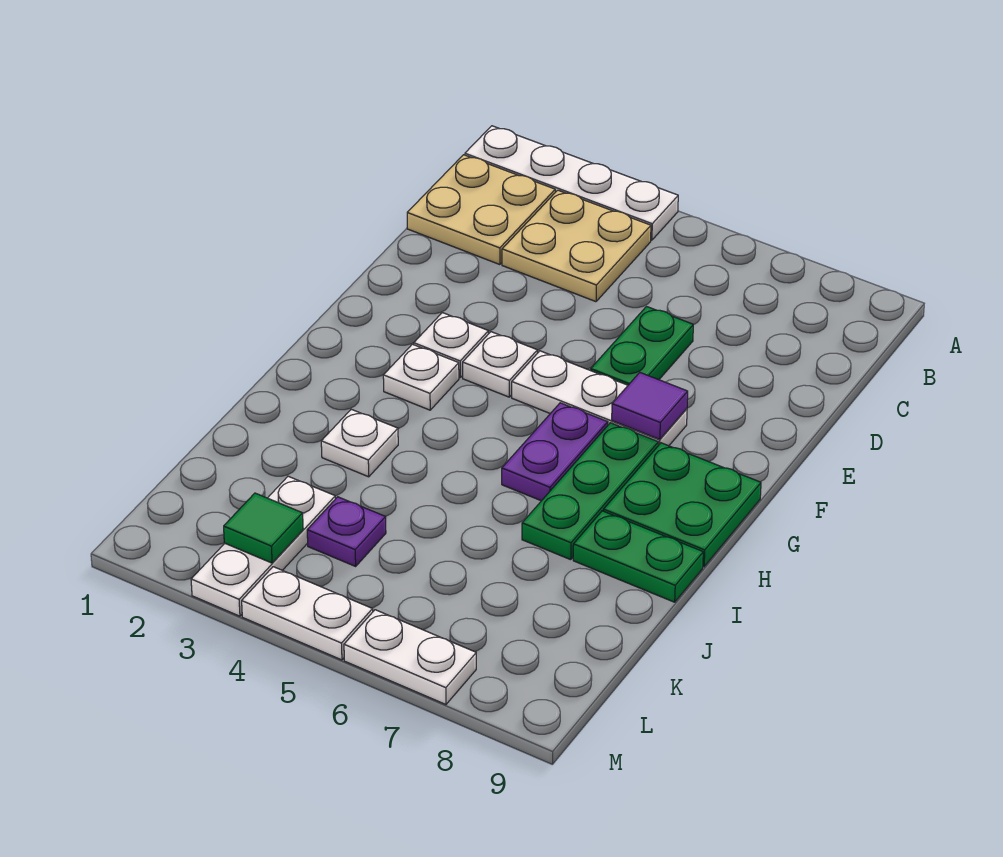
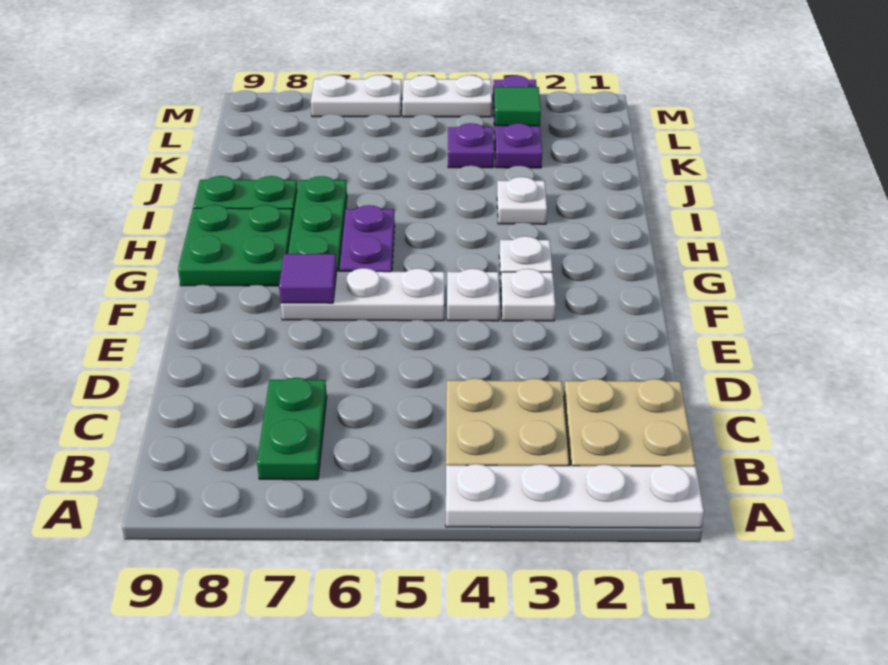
green plate D6:E6 level 1 -> green plate B7:C7 level 1
white plate K3:M3 level 1 -> purple plate K3:M3 level 1

